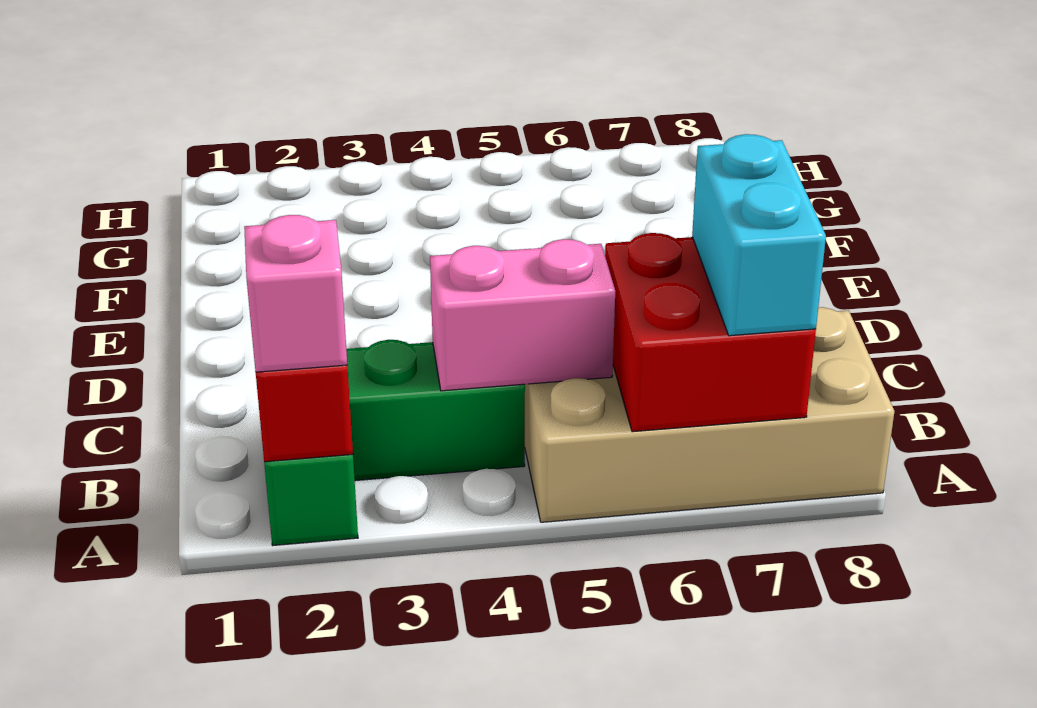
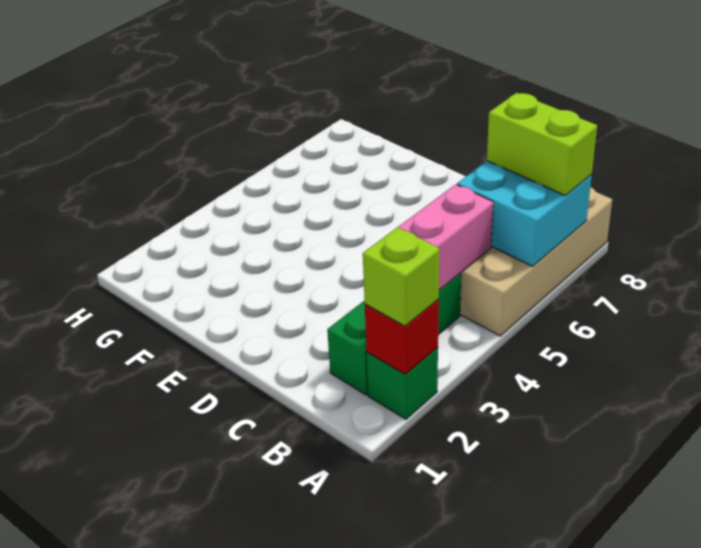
pink brick A2 level 3 -> lime brick A2 level 3
red brick A6:B7 level 2 -> cyan brick A6:B7 level 2
cyan brick A7:B7 level 3 -> lime brick A7:B7 level 3

